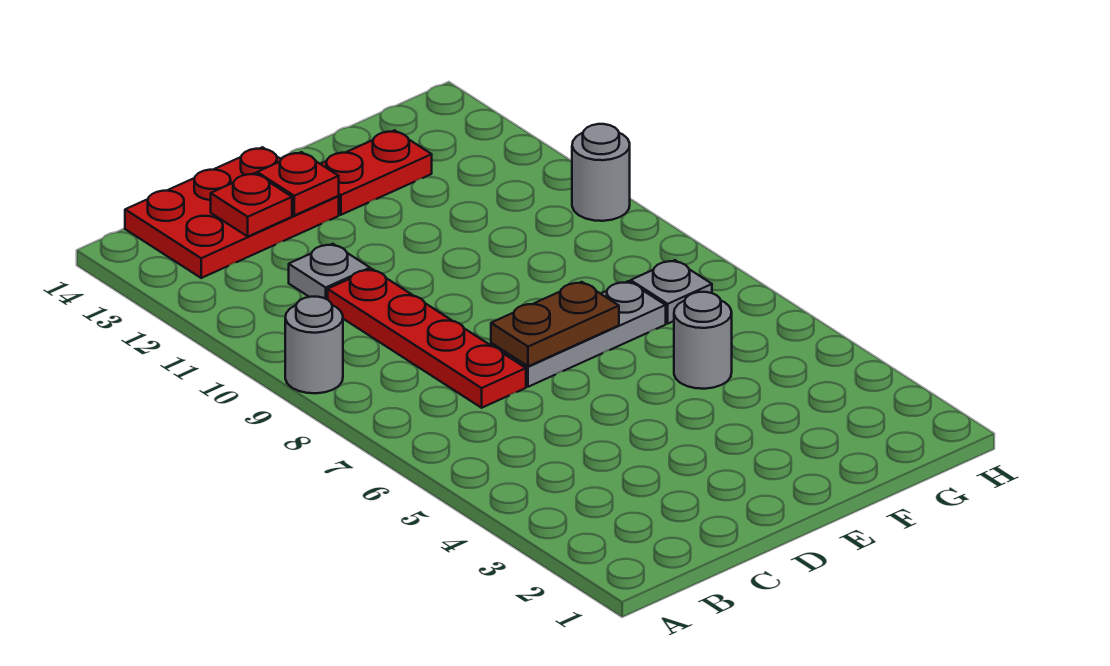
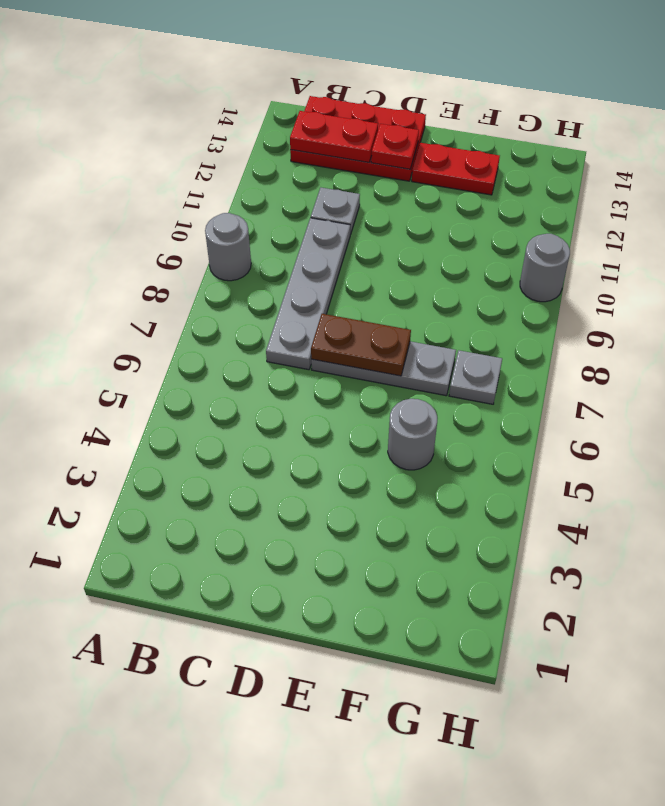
red plate C7:C10 level 1 -> grey plate C7:C10 level 1
red plate C13 level 2 -> red plate B13:C13 level 2

